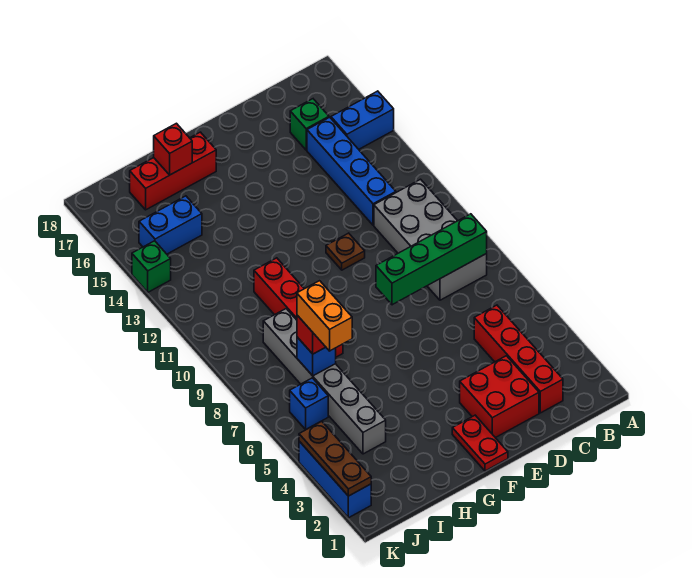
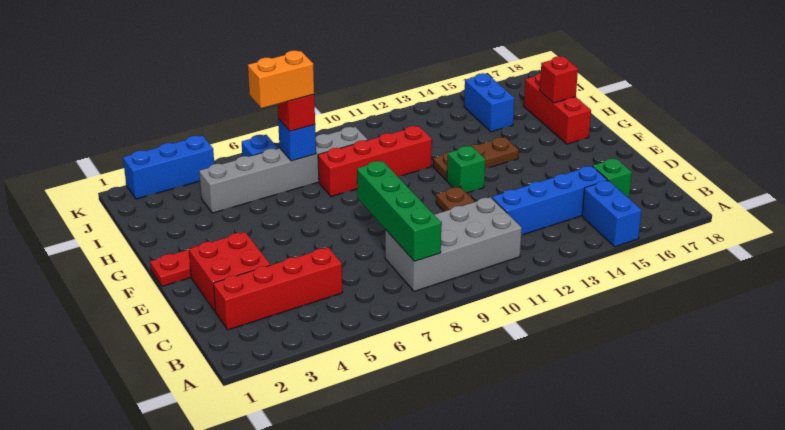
brown plate K2:K4 level 2 -> brown plate G12:G14 level 1
green brick K14 level 1 -> green brick F12 level 1

